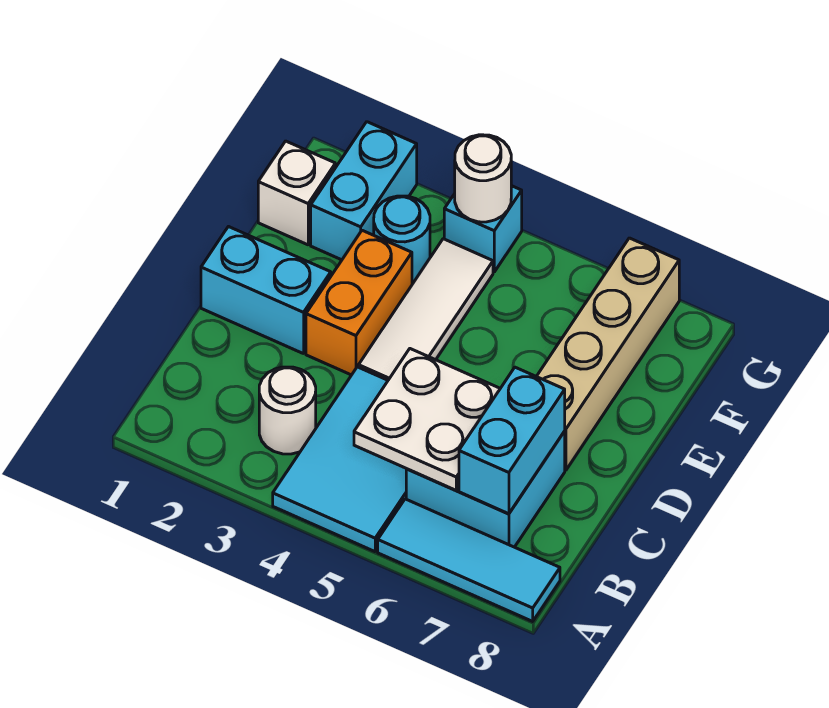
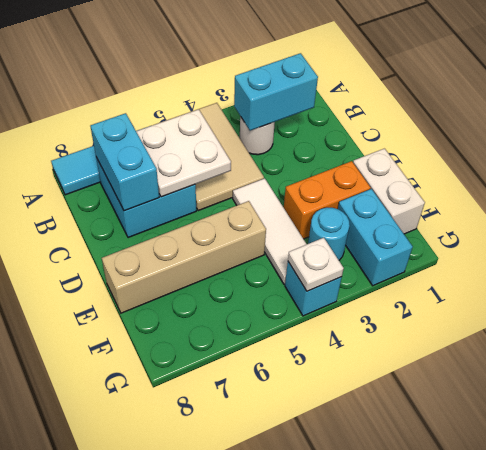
cyan tile A4:C5 level 1 -> tan tile A4:C5 level 1
cyan brick D1:D2 level 1 -> cyan brick B2:B3 level 2
orange brick D3:E3 level 1 -> orange brick E2:E3 level 1
tan brick D7:G7 level 1 -> tan brick E5:E8 level 1
white brick F1 level 1 -> white brick E1:F1 level 1
white round brick G4 level 2 -> white plate G4 level 2

